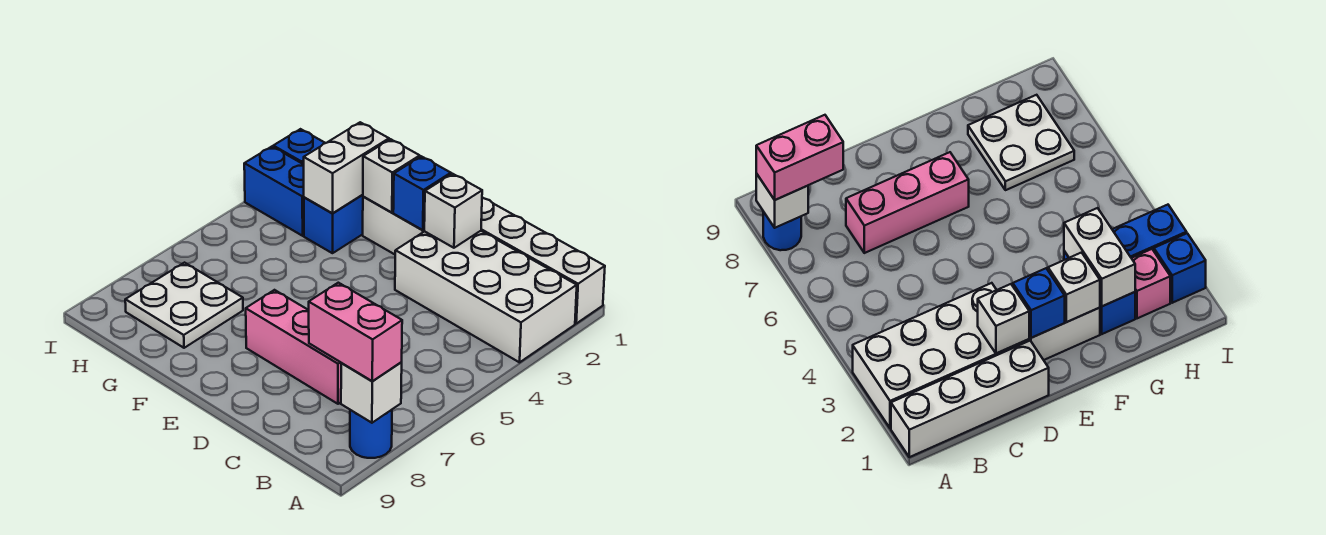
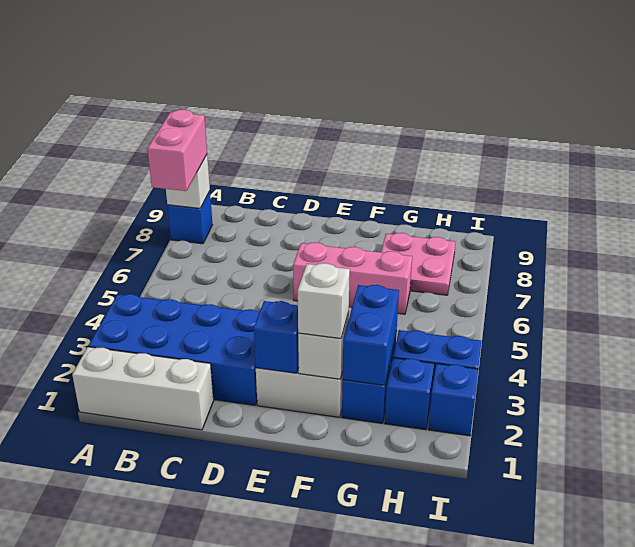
white brick A1:D1 level 1 -> white brick A1:C1 level 1
white brick A2:D3 level 1 -> blue brick A2:D3 level 1
blue round brick A8 level 1 -> blue brick A8 level 1
pink brick A8:B8 level 3 -> pink brick A7:A8 level 3
pink brick C7:E7 level 1 -> pink brick E6:G6 level 1
white brick D2 level 2 -> white brick F2 level 3
white brick G2:G3 level 2 -> blue brick G2:G3 level 2
white plate G7:H8 level 1 -> pink plate G7:H8 level 1
pink brick H2 level 1 -> blue brick H2 level 1

